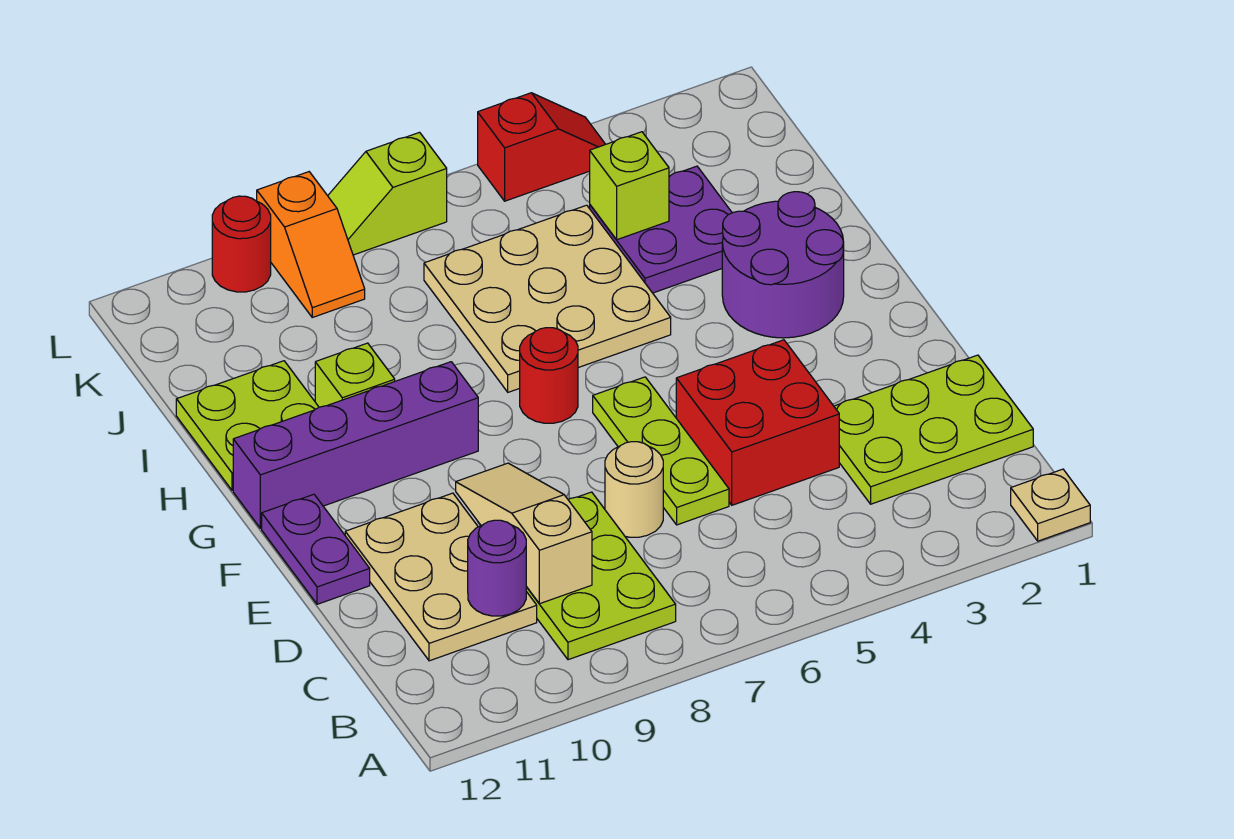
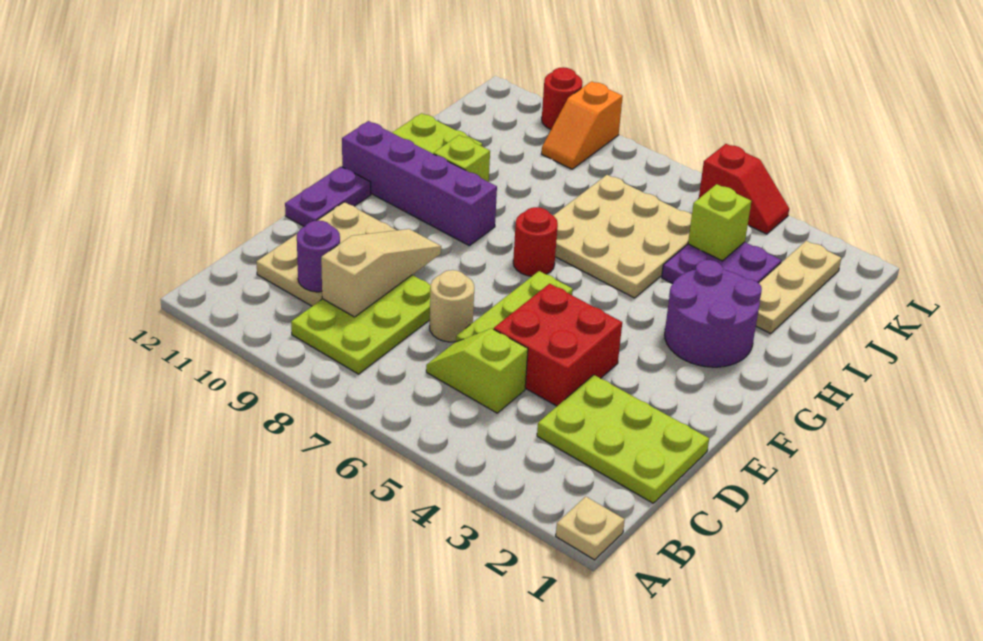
none -> tan plate I2:K2 level 1
lime slope L7:L8 level 1 top 7 -> lime slope C5:C6 level 1 top 5

